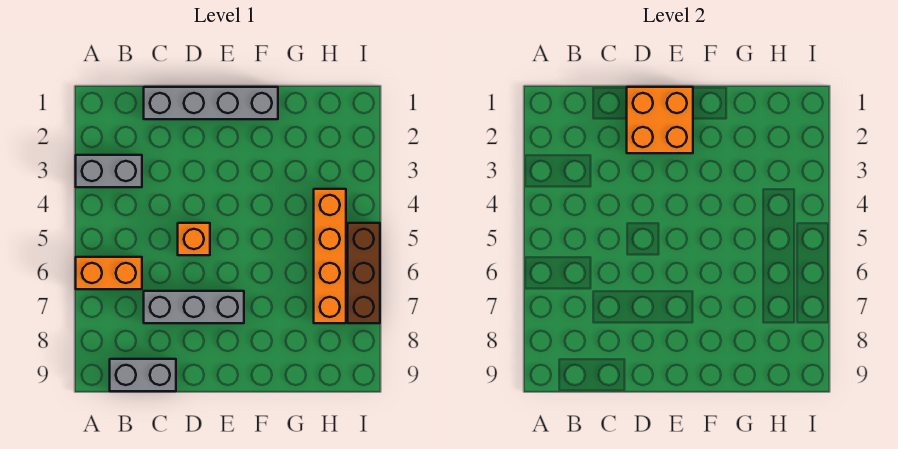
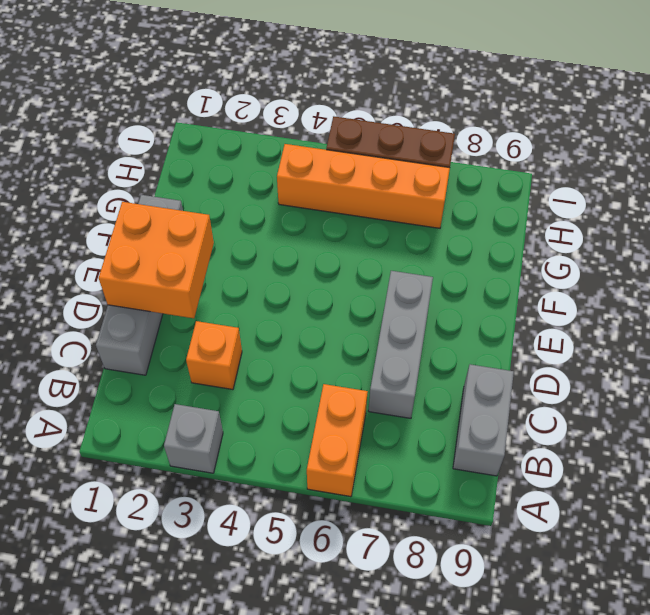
grey brick A3:B3 level 1 -> grey brick A3 level 1
orange brick D5 level 1 -> orange brick C3 level 1

